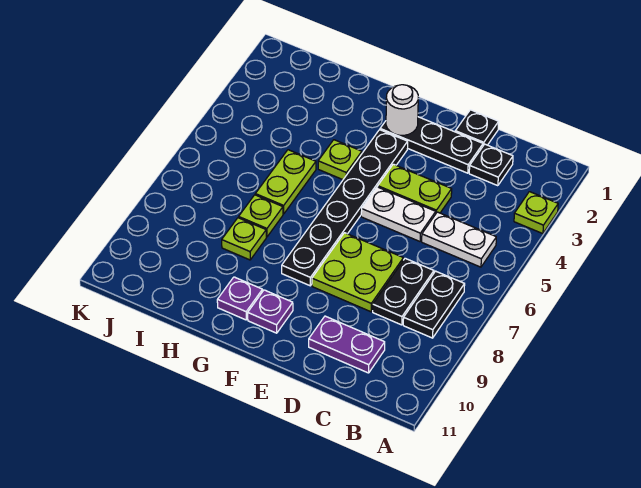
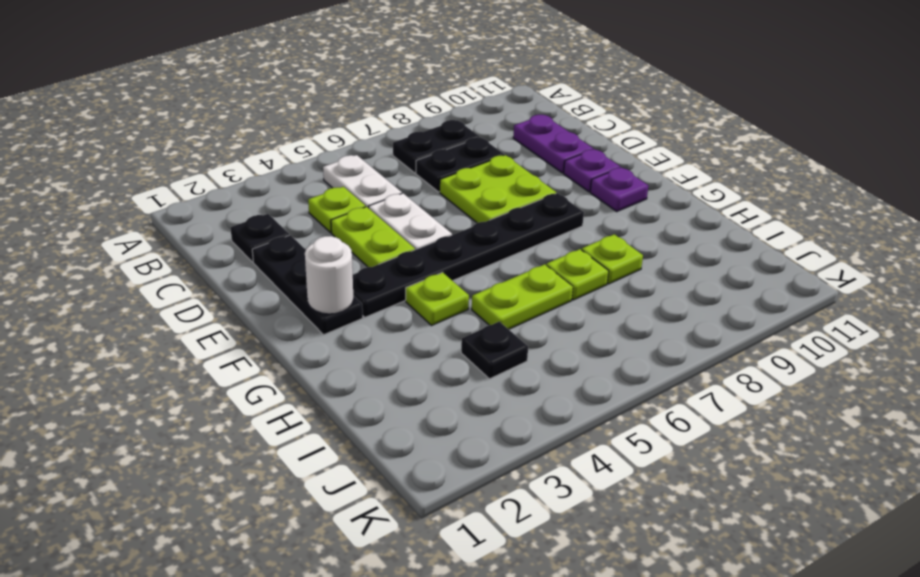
lime plate A3 level 1 -> lime plate C4 level 1
black plate D1 level 1 -> black plate I4 level 1
purple plate G10 level 1 -> purple plate E10 level 1

